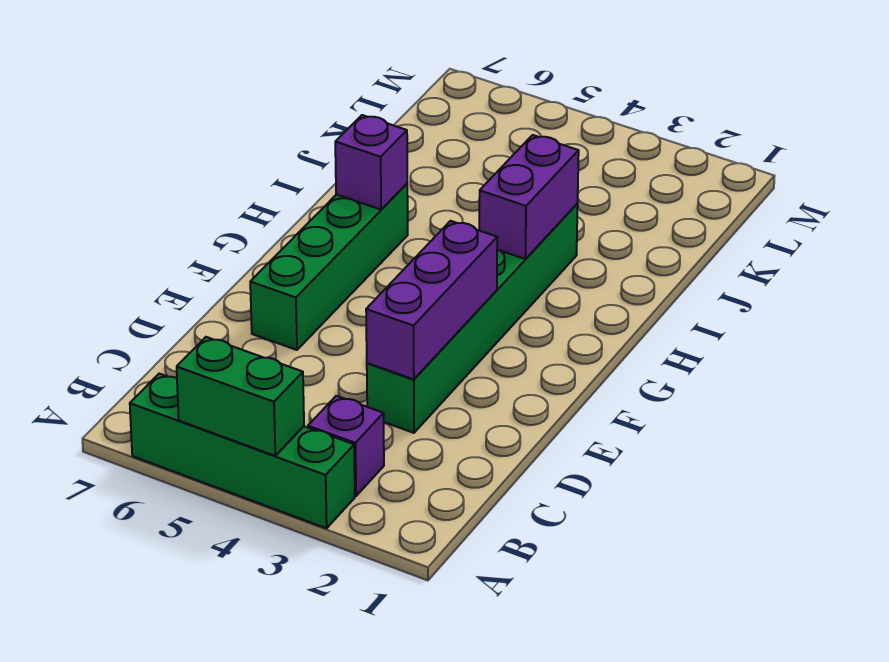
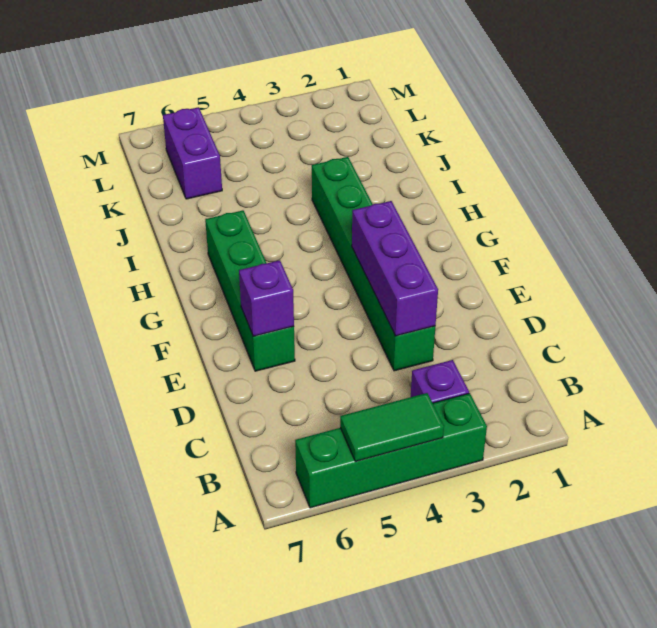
green brick A4:A5 level 2 -> green tile A4:A5 level 2
purple brick H3:I3 level 2 -> purple brick K6:L6 level 1
purple brick H6 level 2 -> purple brick E6 level 2

